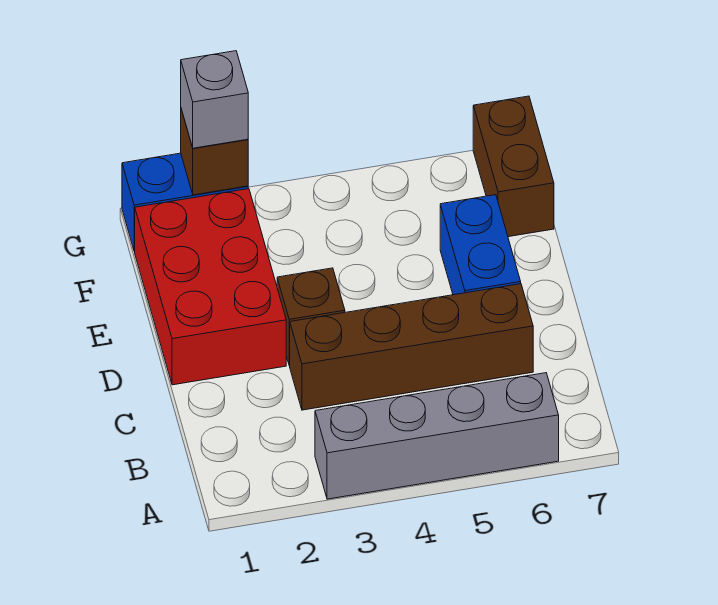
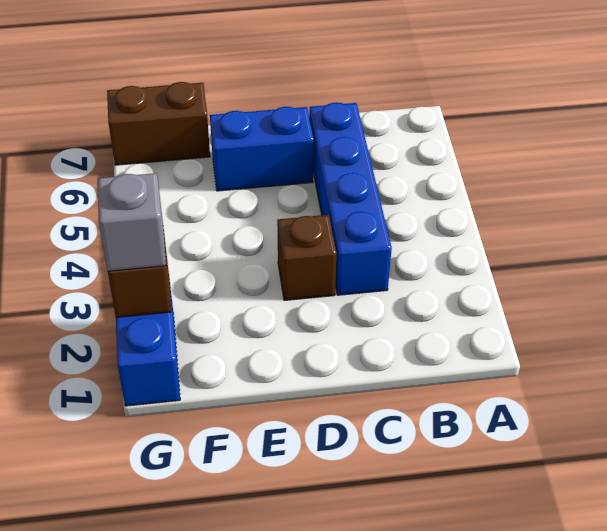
grey brick A3:A6 level 1 -> none
brown brick C3:C6 level 1 -> blue brick C3:C6 level 1
red brick D1:F2 level 1 -> none

